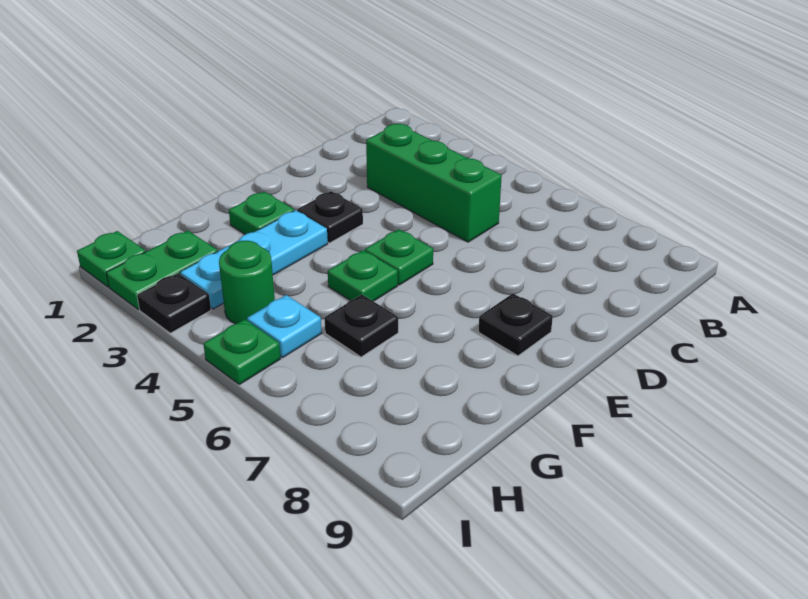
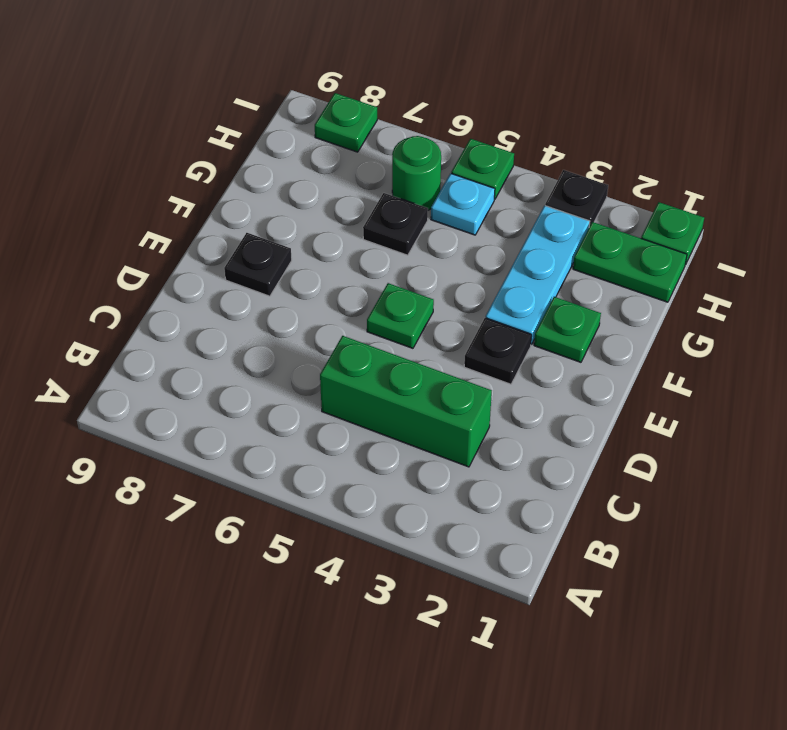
green plate F5 level 1 -> green plate I8 level 1
green plate H2:I2 level 1 -> green plate H1:H2 level 1
green round brick H4 level 1 -> green round brick H6 level 1

